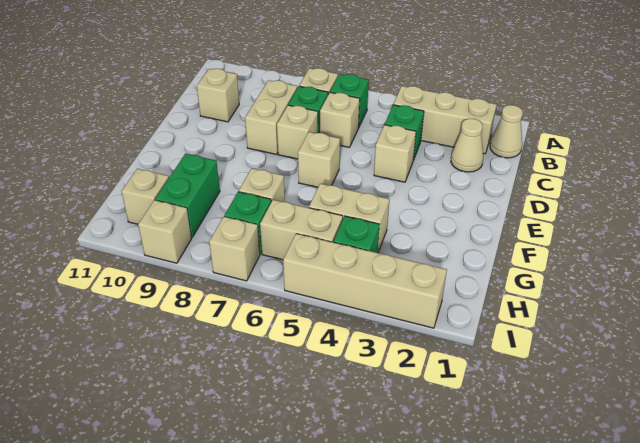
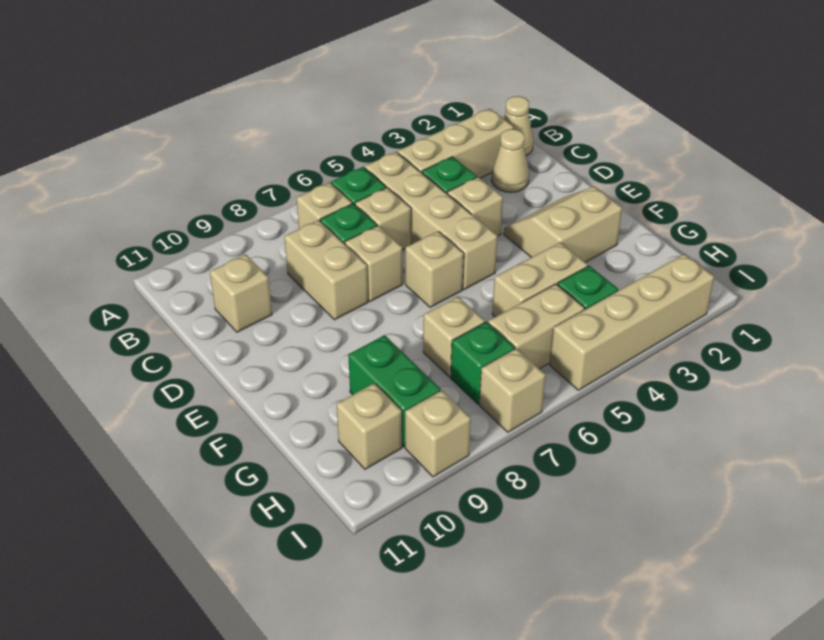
none -> tan brick B5:E5 level 1
none -> tan slope E2:F3 level 1 top F

